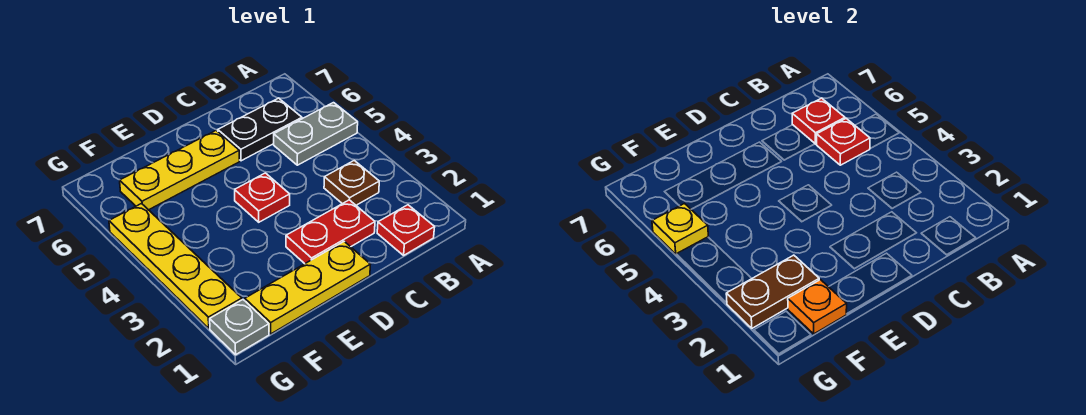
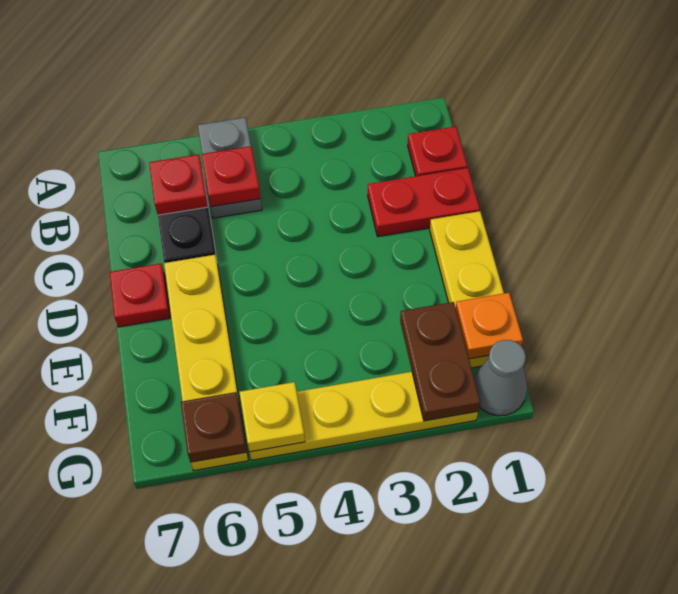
brown plate B3 level 1 -> brown plate G6 level 2
red plate C2:D2 level 1 -> red plate C1:C2 level 1
red plate D4 level 1 -> red plate D7 level 1
yellow plate D6:F6 level 1 -> yellow plate D6:G6 level 1
grey plate G1 level 1 -> grey cone G1 level 1

